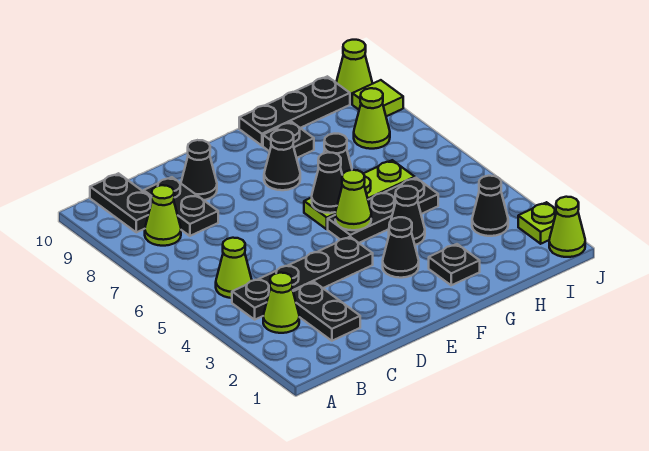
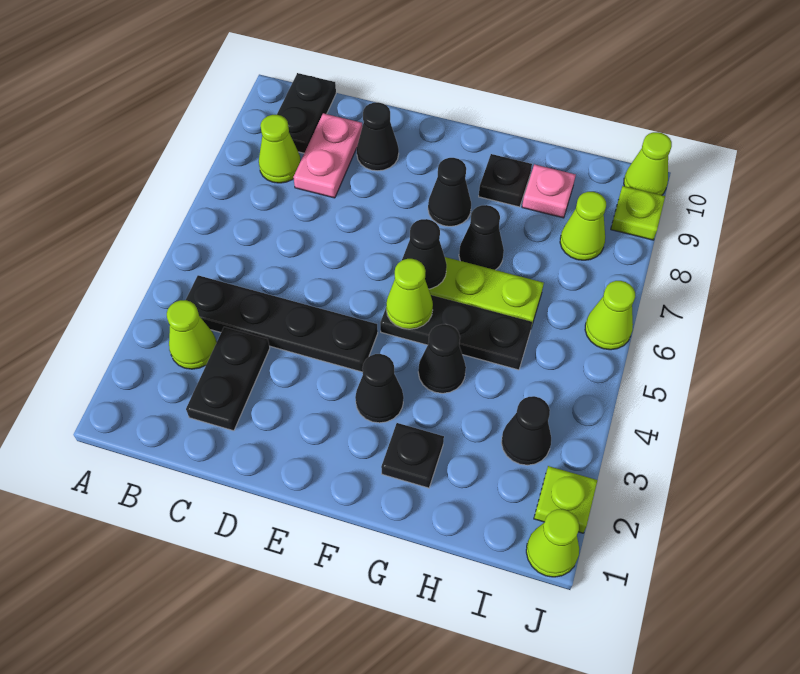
lime cone B5 level 1 -> lime cone J6 level 1
black plate C8:C9 level 1 -> pink plate C8:C9 level 1
black plate G10:I10 level 1 -> none
none -> pink plate H9 level 1
lime tile J9 level 1 -> lime plate J9 level 1

